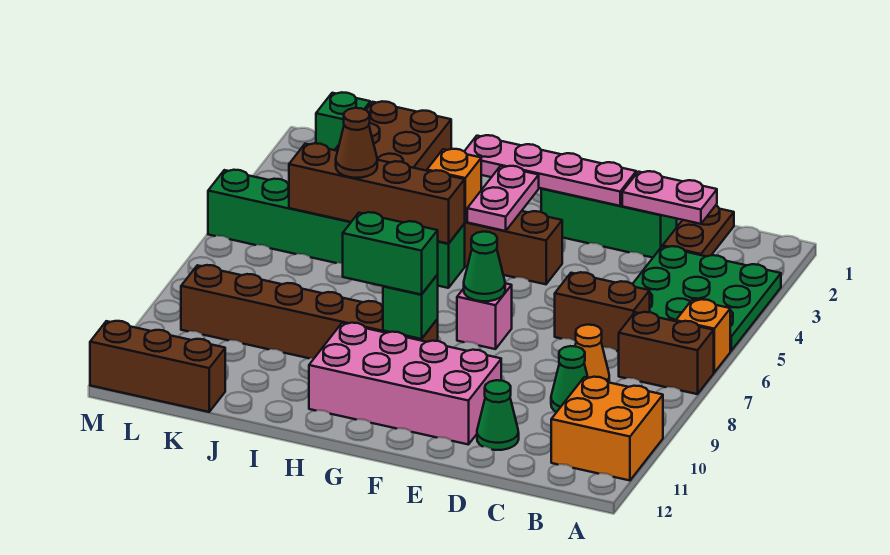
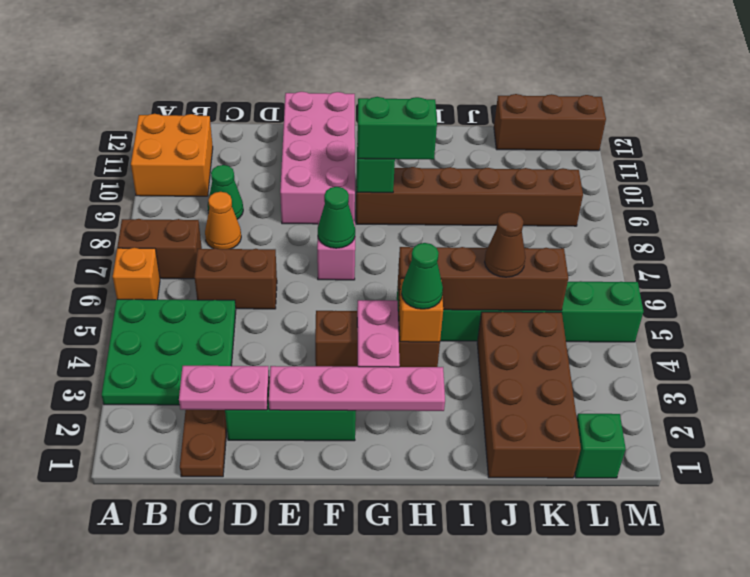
green cone D11 level 1 -> green cone H4 level 3
pink brick E10:H11 level 1 -> pink brick E9:F12 level 1

